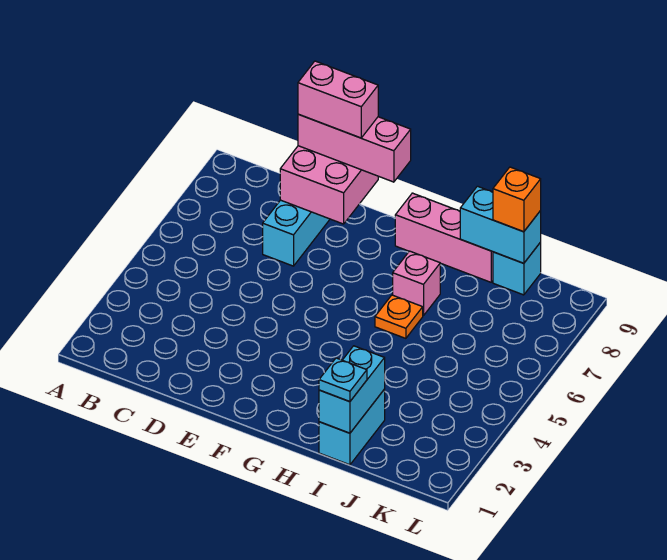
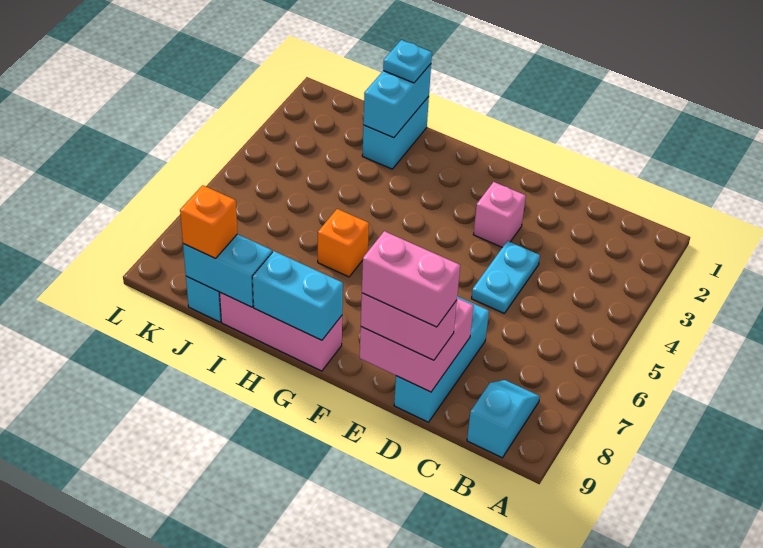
none -> cyan slope B8:B9 level 1 top 9
none -> cyan plate D4:D5 level 1
pink brick D9:F9 level 3 -> pink brick D9:E9 level 3
none -> cyan brick G9:H9 level 2
orange plate H6 level 1 -> orange brick H6 level 1
pink brick H7 level 1 -> pink brick E3 level 1

